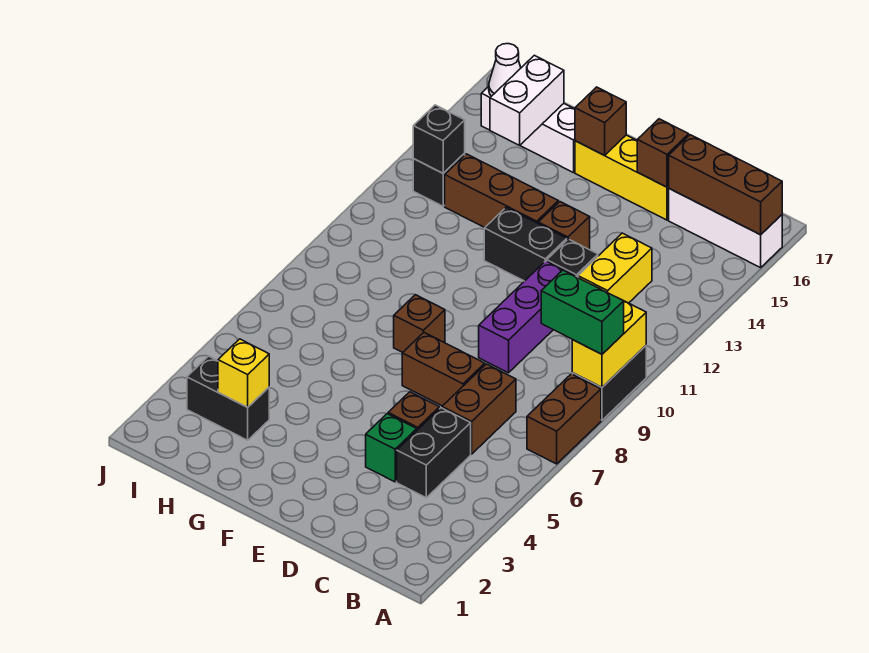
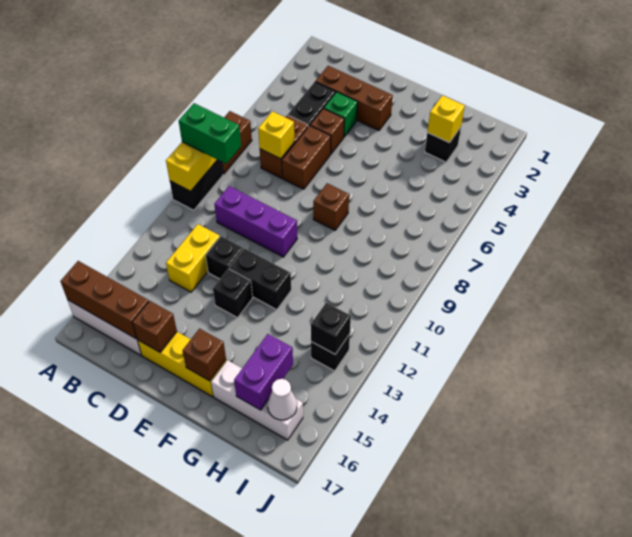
none -> yellow brick C7 level 2
brown brick D7:E7 level 1 -> brown brick D6:D7 level 1
purple brick D9:D11 level 1 -> purple brick C10:E10 level 1
brown brick E13 level 1 -> black brick E13 level 1
brown brick F13:H13 level 1 -> brown brick C3:E3 level 1
black brick H3:I3 level 1 -> black brick H3 level 1
white brick H15:H16 level 2 -> purple brick H15:H16 level 2

